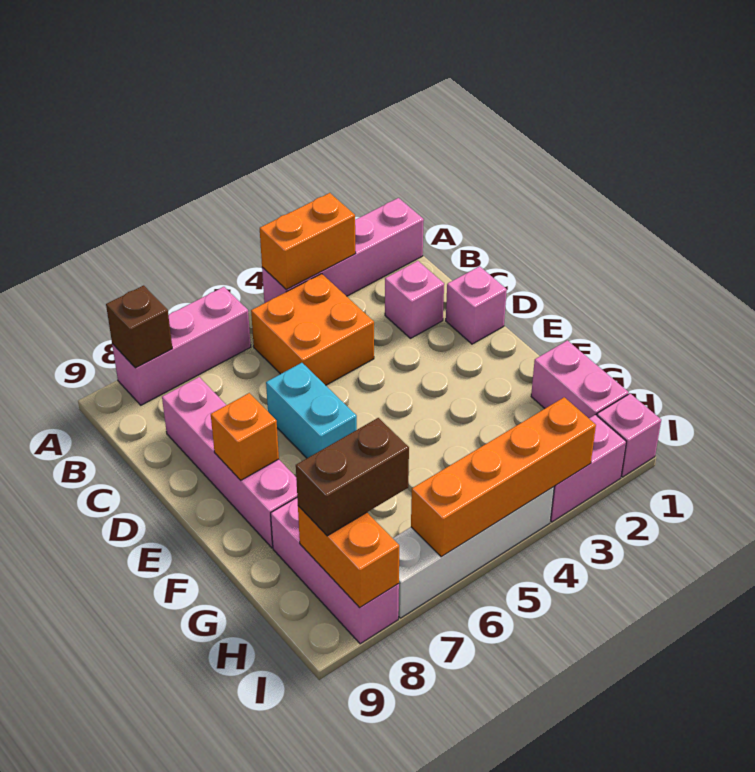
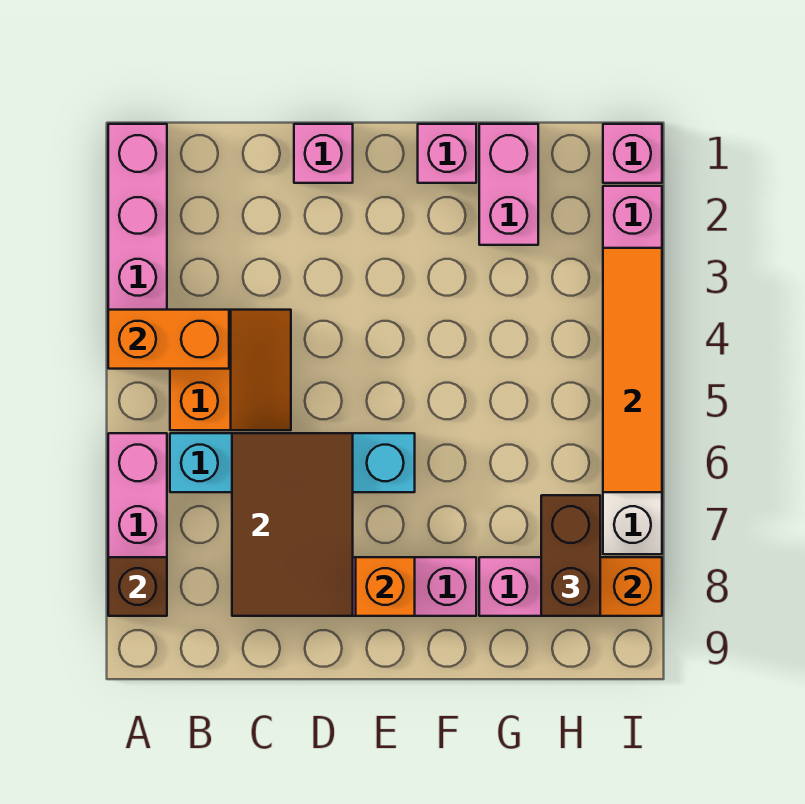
orange brick A3:A4 level 2 -> orange brick A4:B4 level 2
orange brick B4:C5 level 1 -> orange slope B4:C5 level 1 top B
pink brick C2 level 1 -> pink brick F1 level 1
none -> brown tile C6:D8 level 2
cyan brick D6:E6 level 1 -> cyan brick B6:E6 level 1
pink brick G1:H1 level 1 -> pink brick G1:G2 level 1
orange brick I3:I6 level 2 -> orange tile I3:I6 level 2

